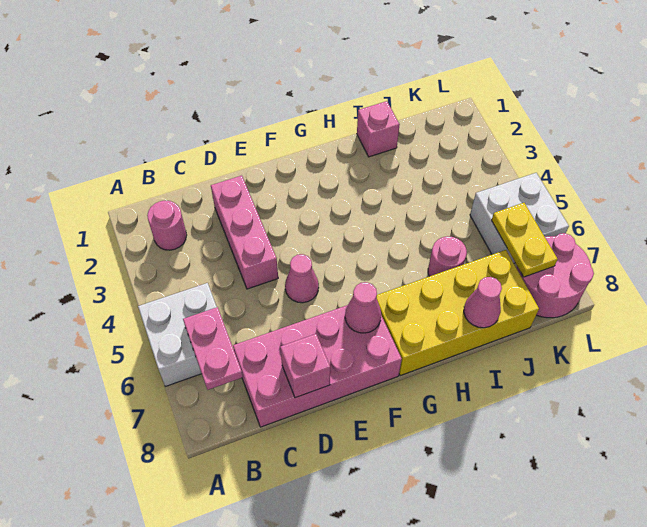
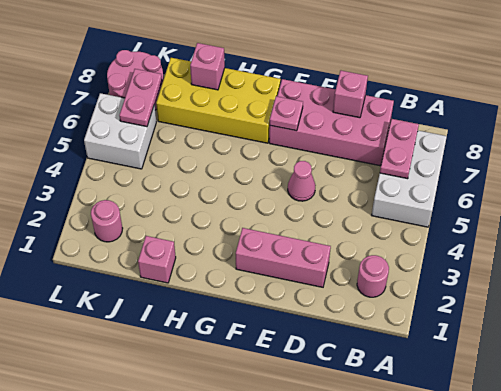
white brick A5:B6 level 1 -> white brick A5:B7 level 1
pink brick D2:D4 level 1 -> pink brick D2:F2 level 1
pink cone F7 level 2 -> pink plate F7 level 2
pink round brick I6 level 1 -> pink round brick K2 level 1
pink cone I8 level 2 -> pink brick I8 level 2
yellow plate K6:K7 level 2 -> pink plate K6:K7 level 2

